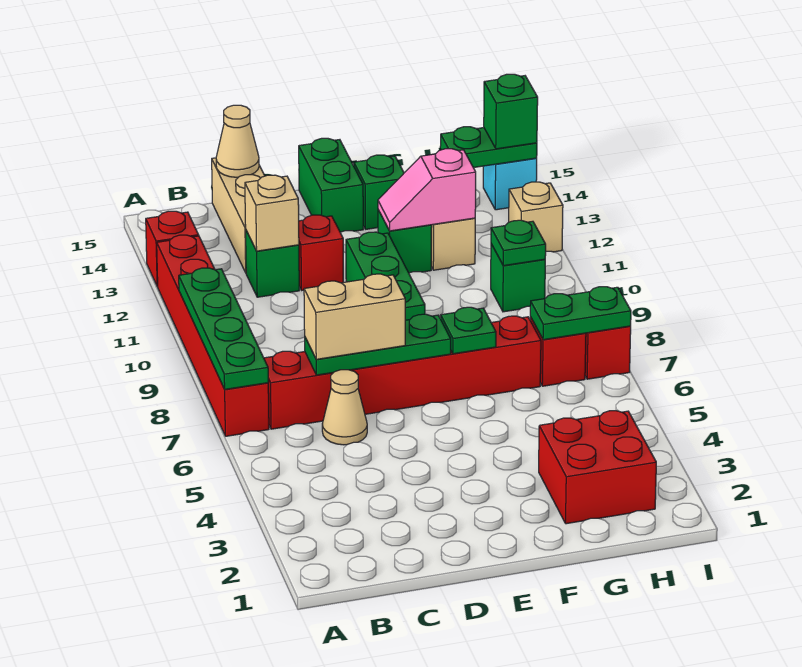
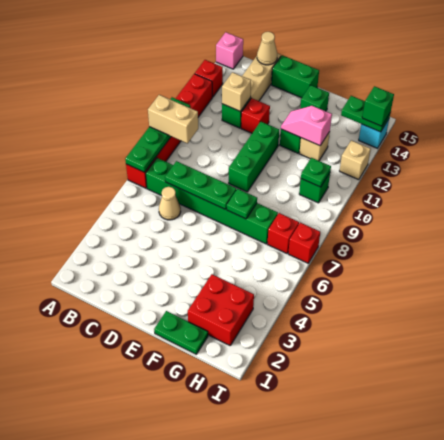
none -> pink brick A15 level 1
red brick B7:G7 level 1 -> green brick B7:G7 level 1
tan brick C7:D7 level 3 -> tan brick A9:B9 level 3
green brick E14:E15 level 1 -> green brick D15:E15 level 1
green plate H7:I7 level 2 -> green plate F1:G1 level 1

